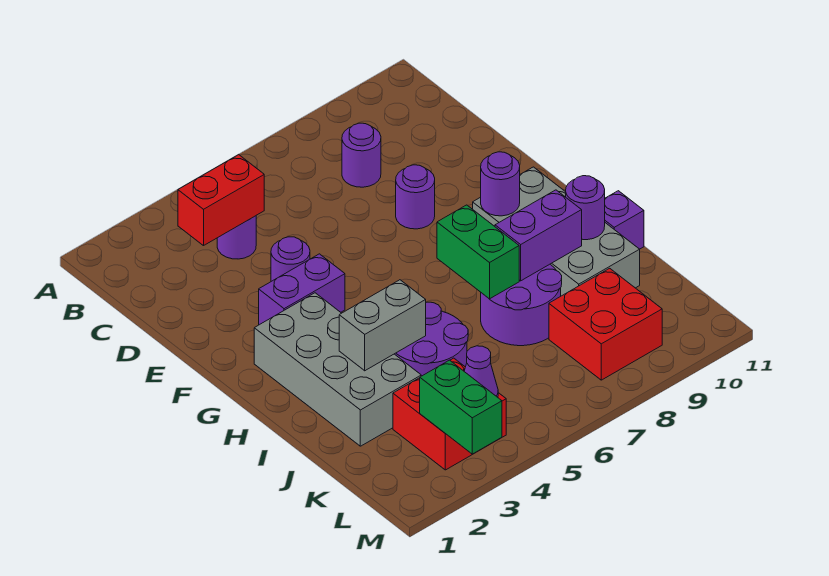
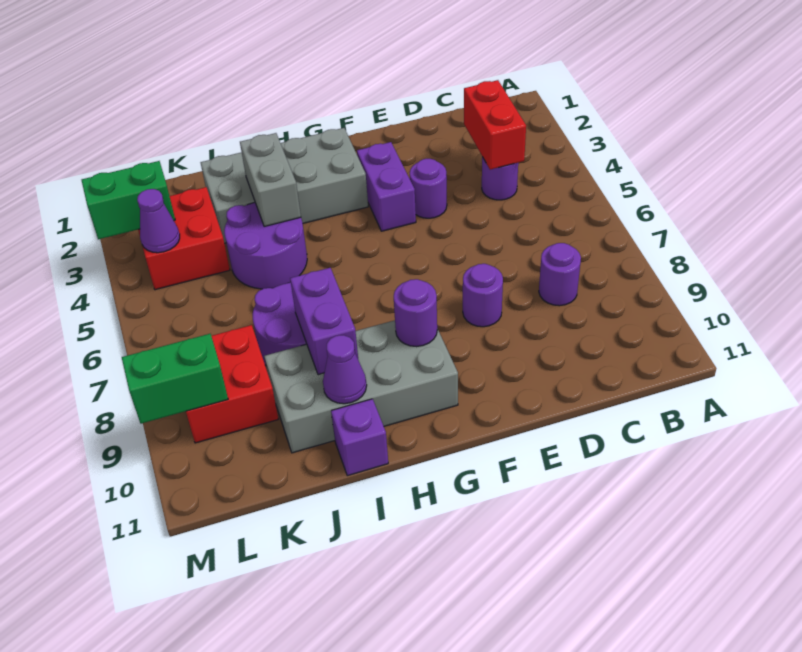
green brick H7:I7 level 2 -> green brick L9:M9 level 2
purple round brick I10 level 2 -> purple cone I10 level 2

